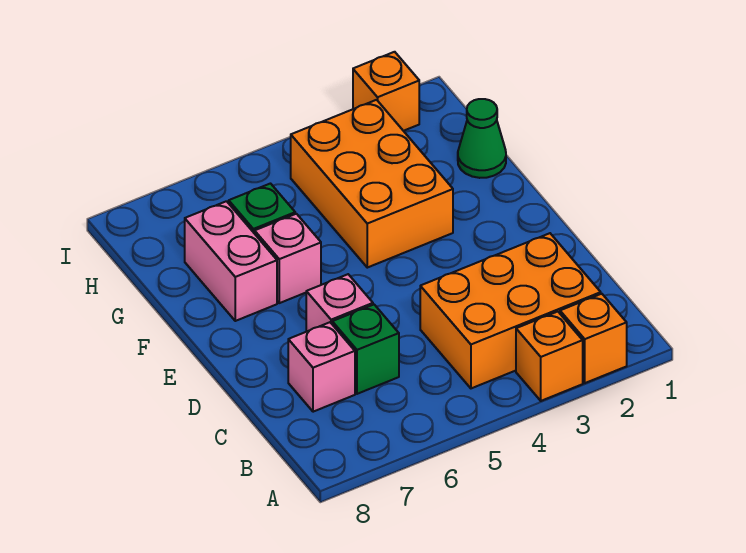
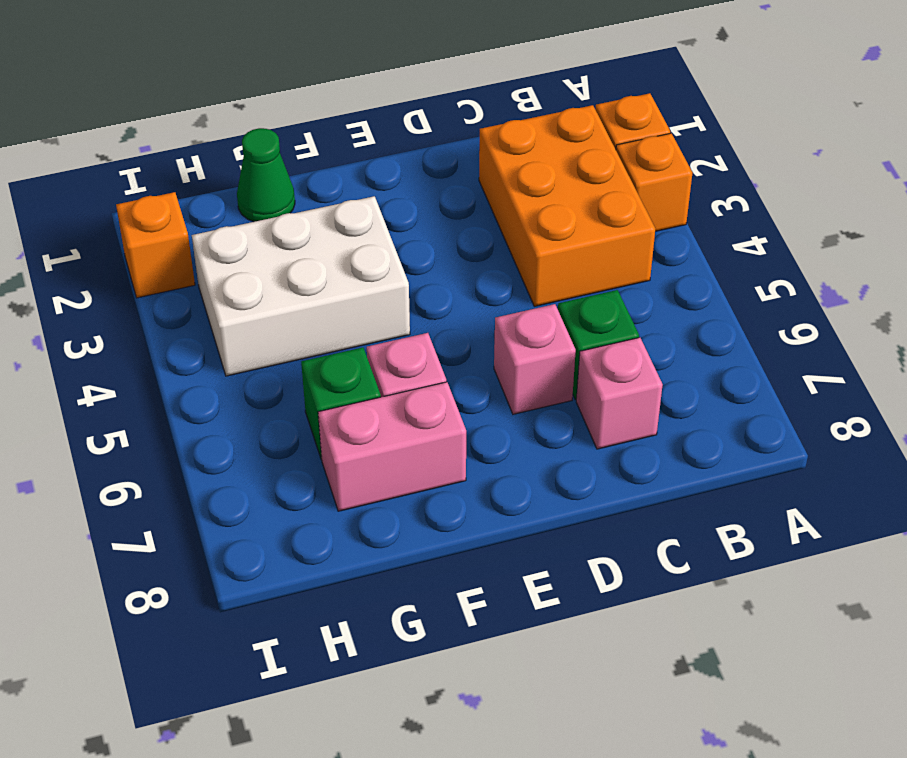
orange brick F3:H4 level 1 -> white brick F3:H4 level 1

